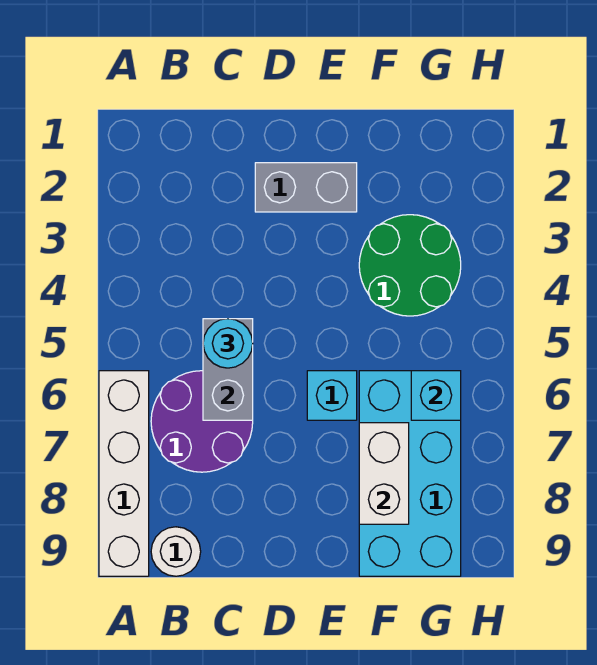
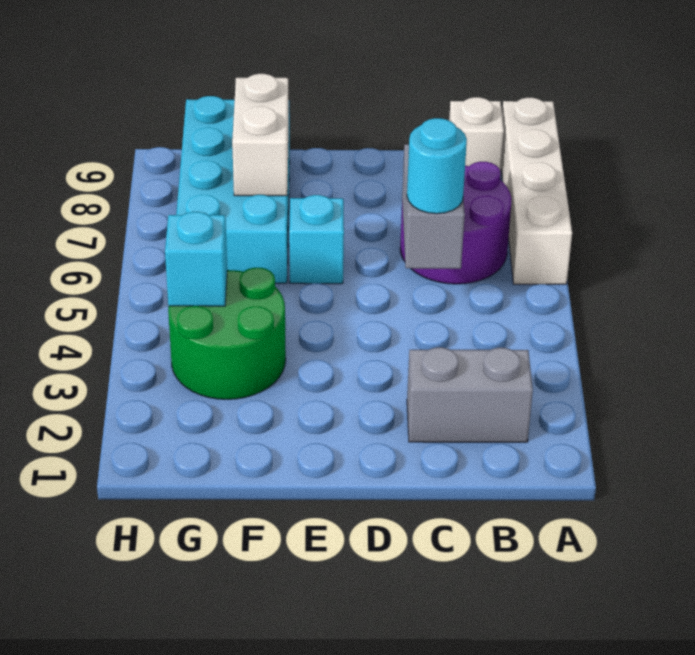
white round brick B9 level 1 -> white brick B9 level 1
grey brick D2:E2 level 1 -> grey brick B2:C2 level 1
cyan brick G6 level 2 -> cyan brick G4 level 2

